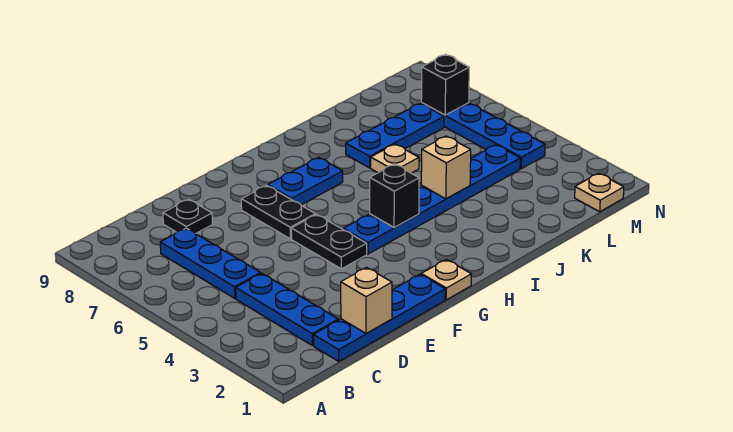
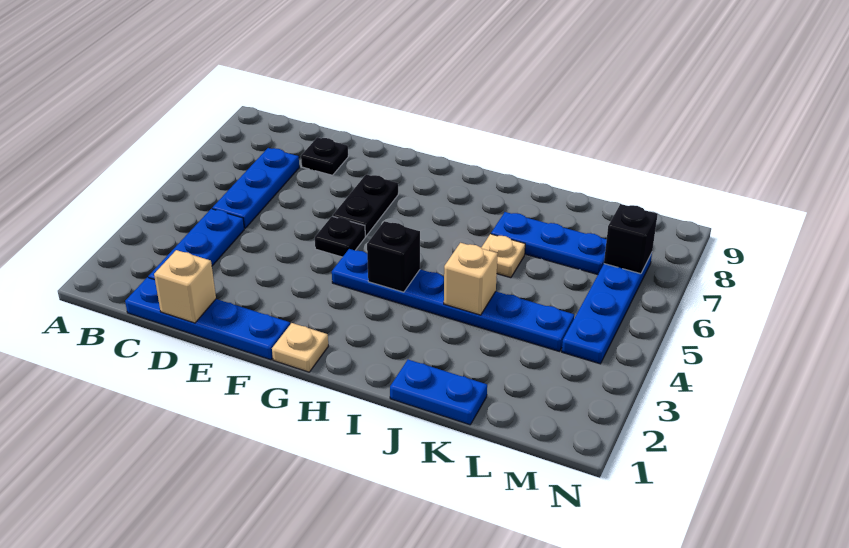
black plate F4:F5 level 1 -> black plate F5 level 1
blue plate G7:H7 level 1 -> blue plate J1:K1 level 1
tan plate M1 level 1 -> none

